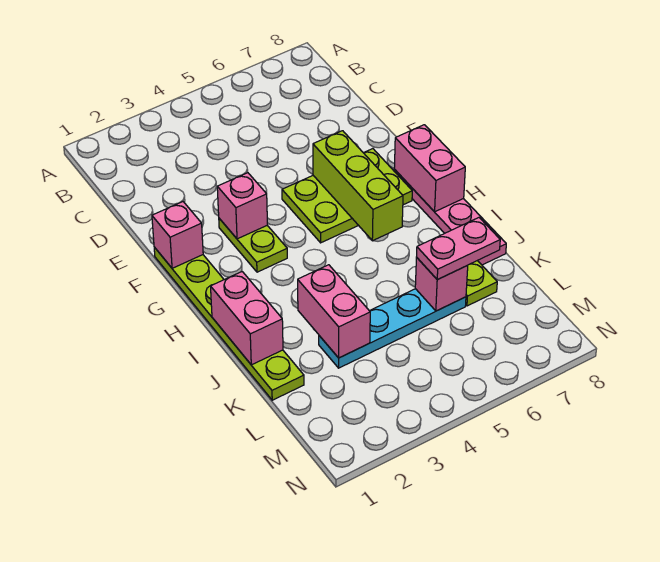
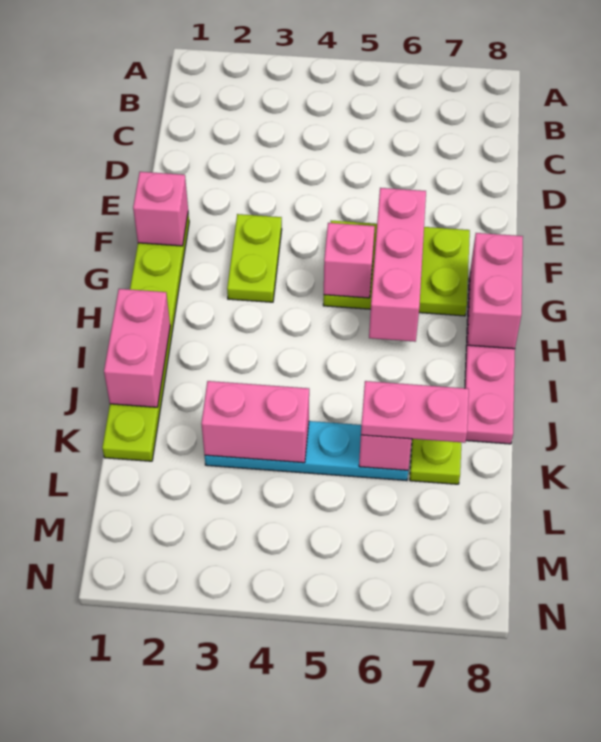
pink brick F3 level 2 -> pink brick G5 level 2
lime brick F6:H6 level 2 -> pink brick F6:H6 level 2
pink brick J3:K3 level 2 -> pink brick K3:K4 level 2

